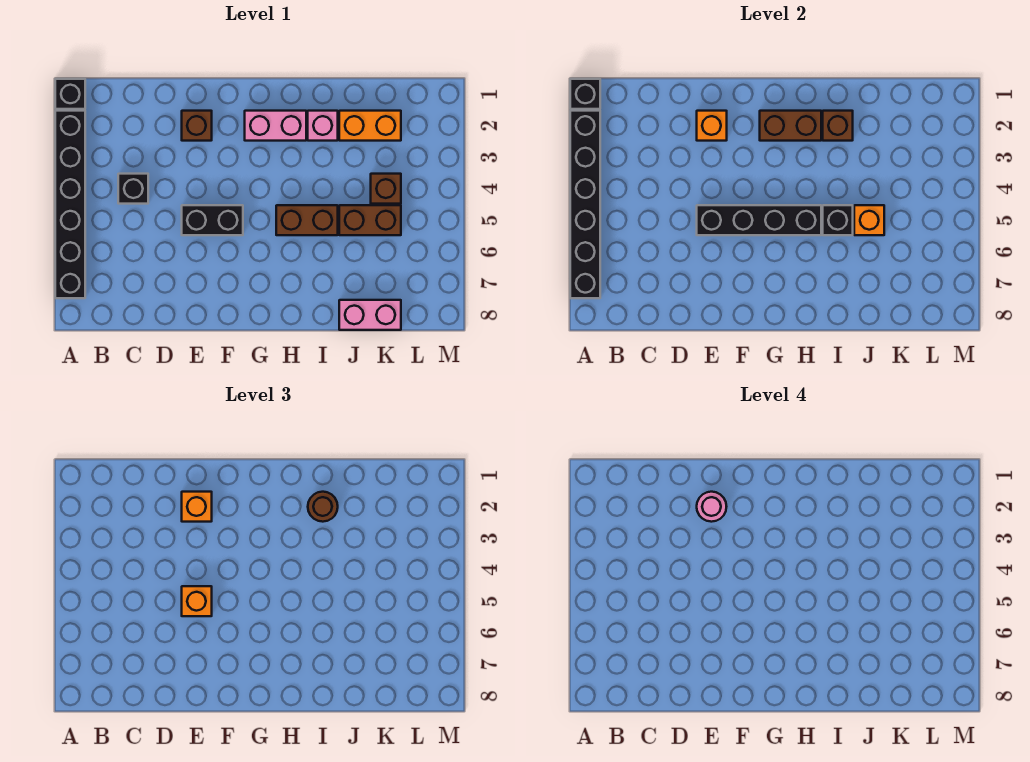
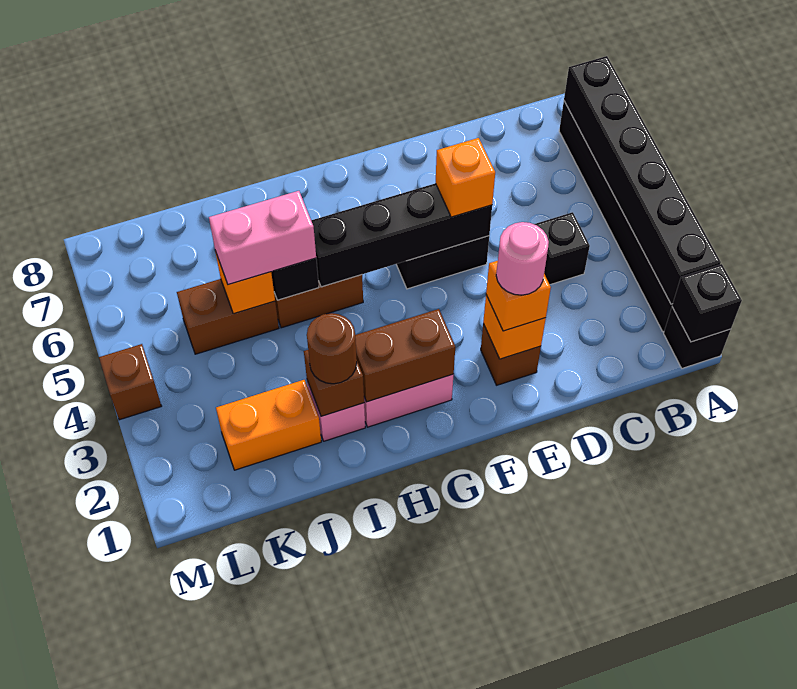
pink brick J8:K8 level 1 -> pink brick I5:J5 level 3
brown brick K4 level 1 -> brown brick M4 level 1

